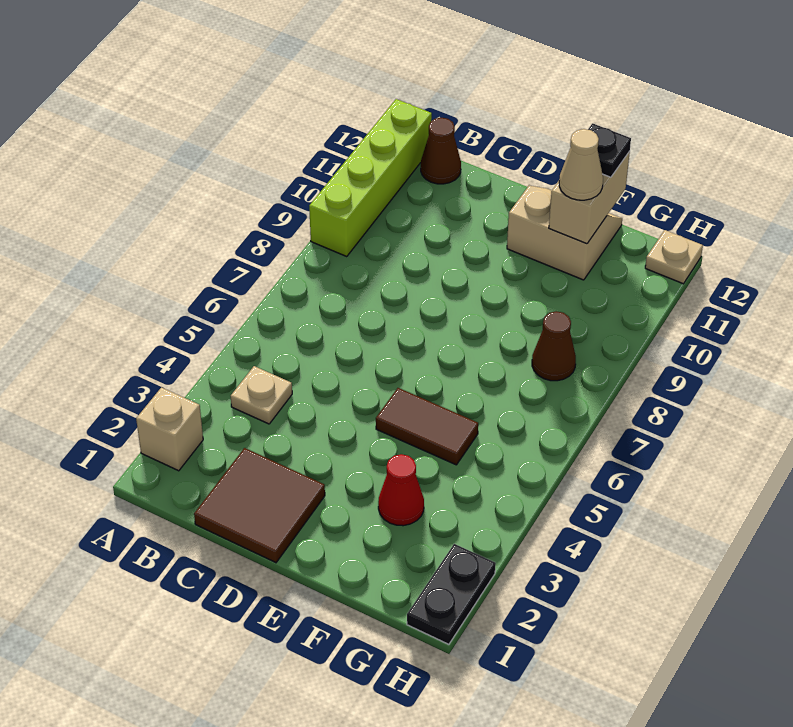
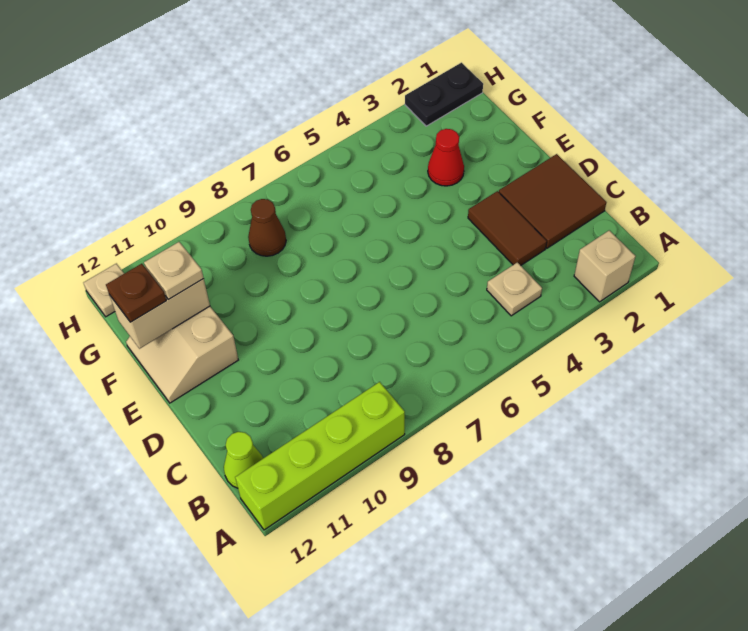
brown cone B12 level 1 -> lime cone B12 level 1
brown tile E5:F5 level 1 -> brown tile C3:D3 level 1
tan cone F11 level 3 -> tan plate F11 level 3
black plate F12 level 3 -> brown plate F12 level 3

